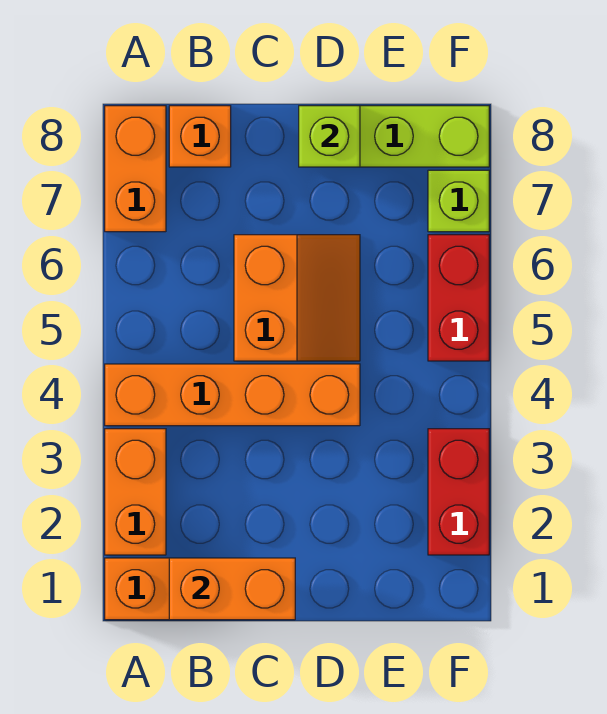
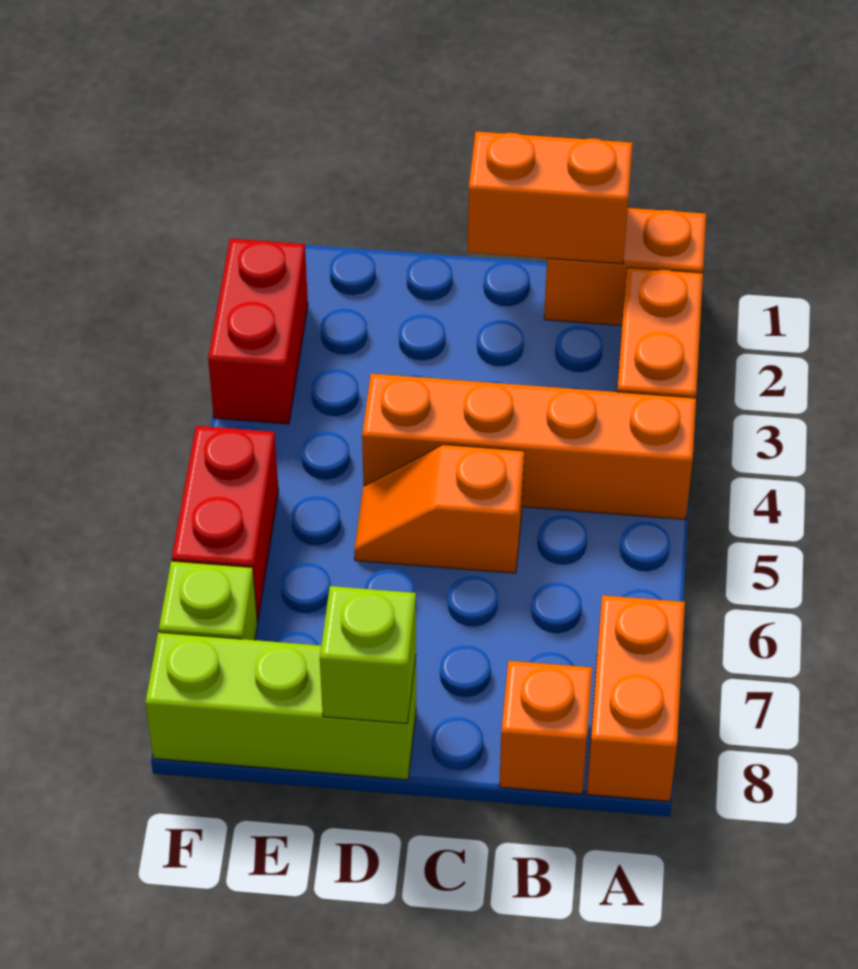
orange slope C5:D6 level 1 top C -> orange slope C5:D5 level 1 top C

